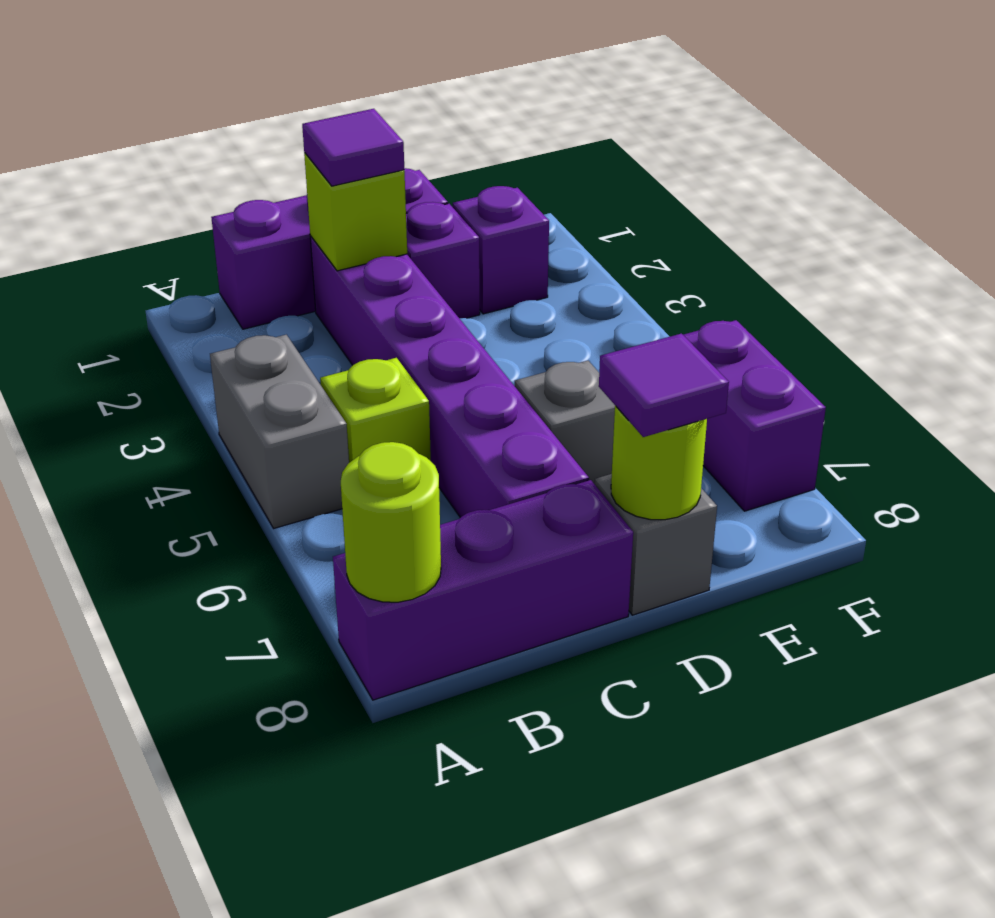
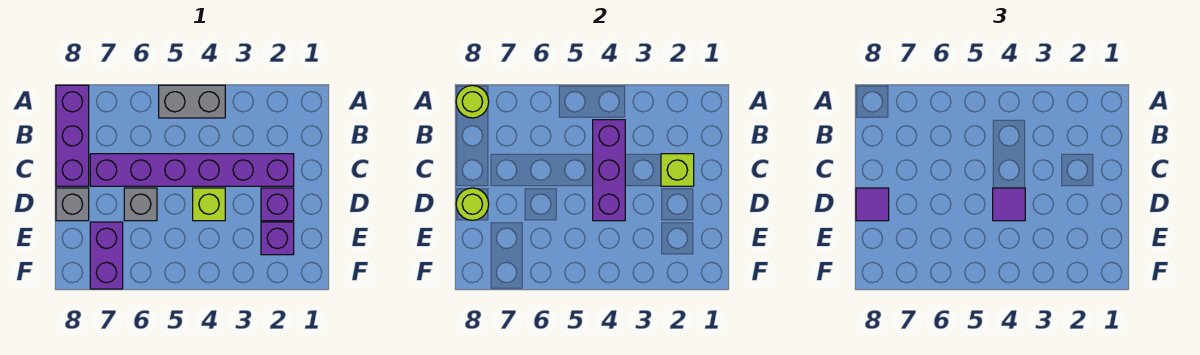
purple brick B1:D1 level 1 -> purple brick B4:D4 level 2
lime brick B5 level 1 -> lime brick D4 level 1
purple tile C2 level 3 -> purple tile D4 level 3
purple brick F6:F7 level 1 -> purple brick E7:F7 level 1

